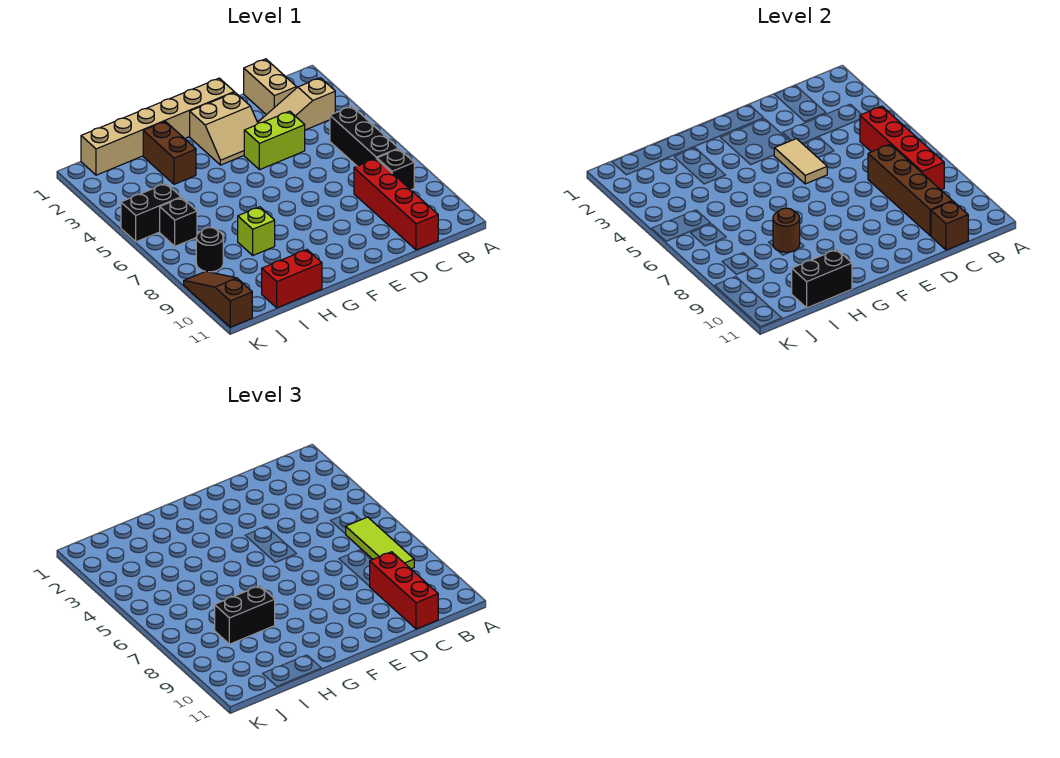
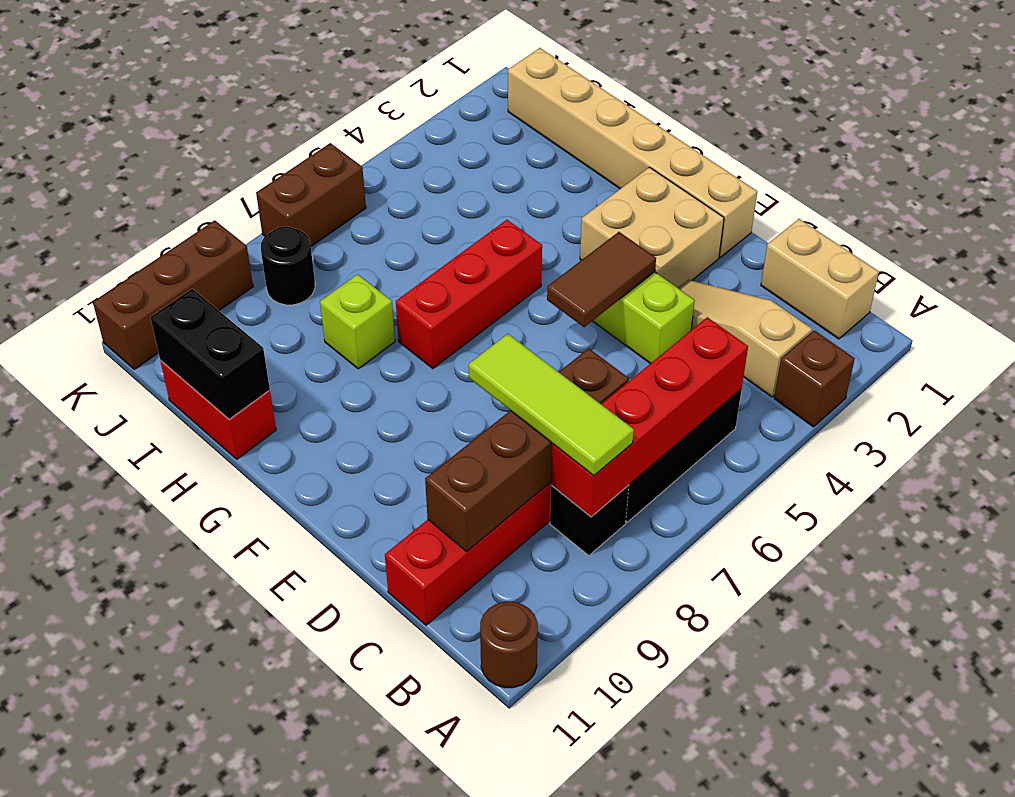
lime tile B6:B8 level 3 -> lime tile B8:D8 level 3
tan brick C1:C2 level 1 -> tan brick B1:C1 level 1
red brick C9:C11 level 3 -> red brick G5:G7 level 1
brown brick C11 level 2 -> brown brick A3 level 1
tan slope E2:F3 level 1 top 2 -> tan brick E2:F3 level 1
tan tile E4:E5 level 2 -> brown tile E4:E5 level 2
brown brick H2:H3 level 1 -> brown brick K6:K7 level 1
brown round brick H8 level 2 -> brown round brick A11 level 1
black brick H8:I8 level 3 -> none
black brick J5:K5 level 1 -> none
black brick J6 level 1 -> none
brown slope K9:K11 level 1 top 11 -> brown brick K9:K11 level 1

